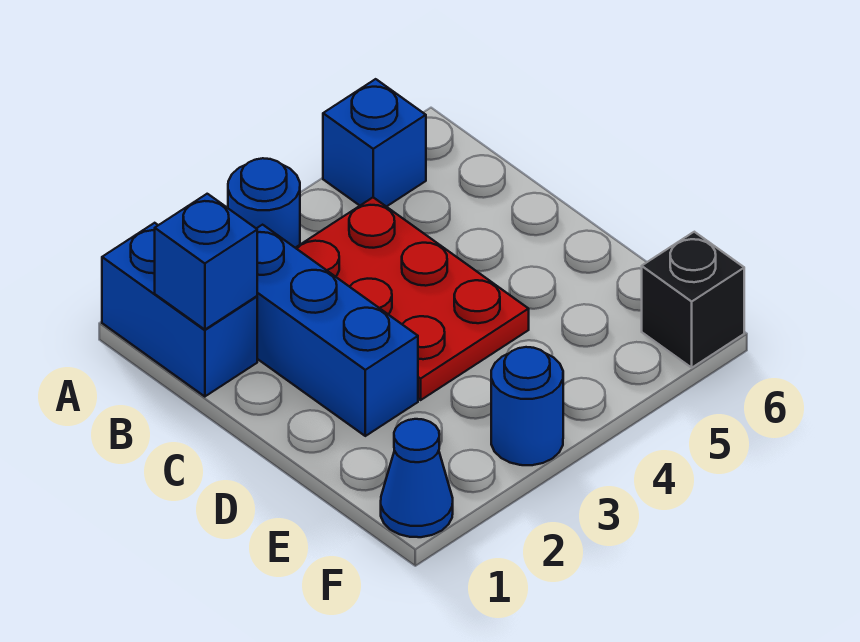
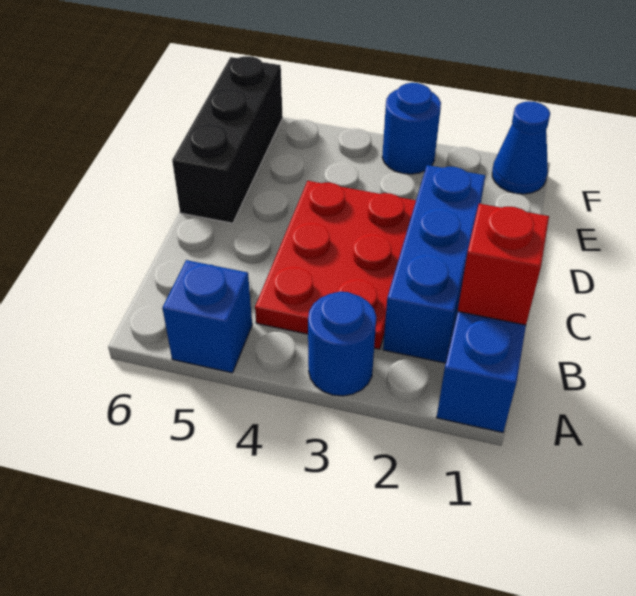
blue brick B1 level 2 -> red brick B1 level 2
black brick F6 level 1 -> black brick D6:F6 level 1

